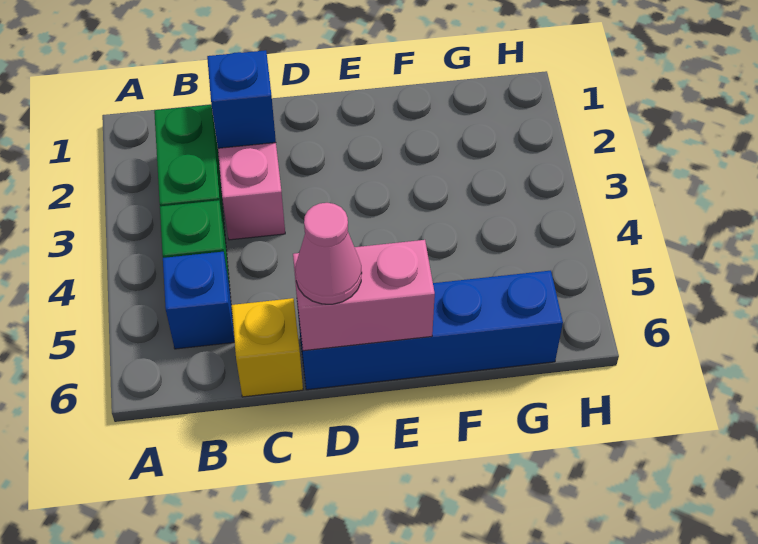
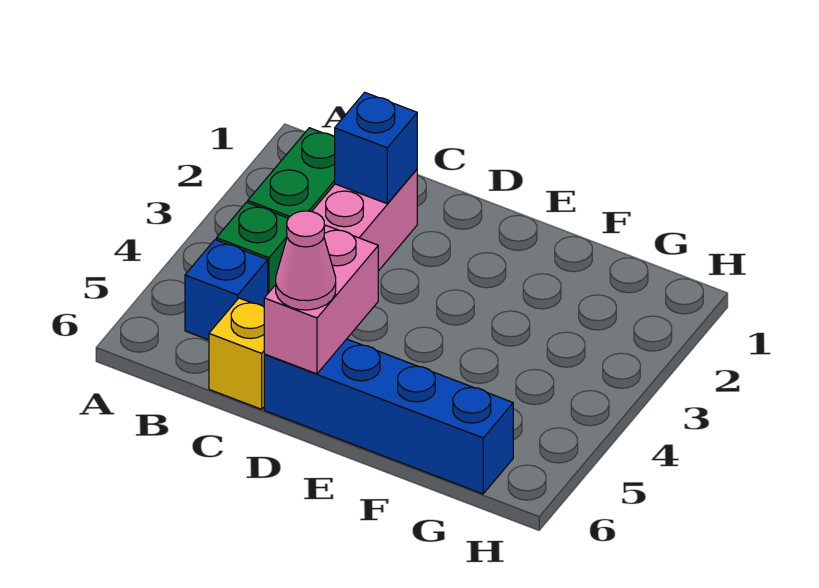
pink brick D6:E6 level 2 -> pink brick D5:D6 level 2

